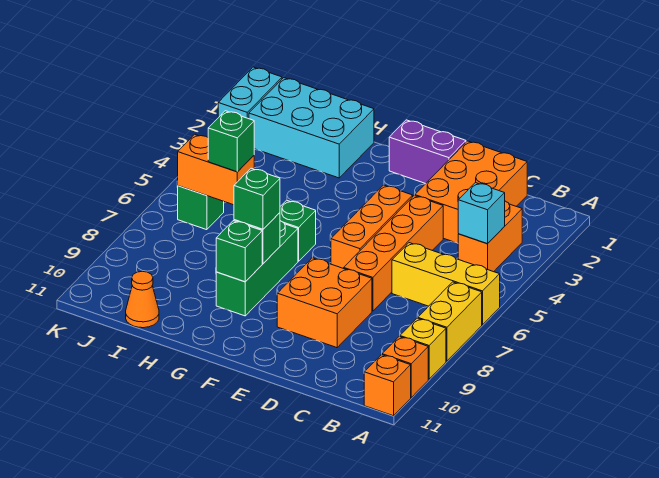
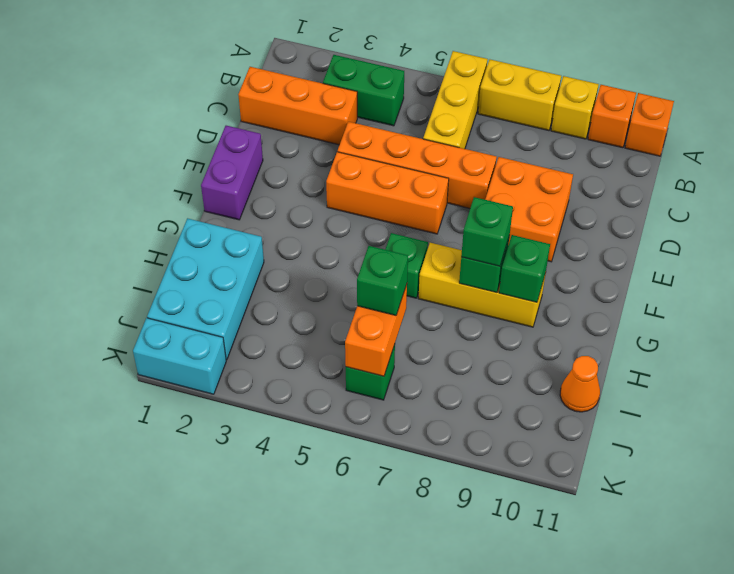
orange brick B3:B4 level 1 -> green brick B3:B4 level 1
cyan brick B4 level 2 -> none
orange brick C1:D3 level 1 -> orange brick C1:C3 level 1
green brick G7:G9 level 1 -> yellow brick G7:G9 level 1

